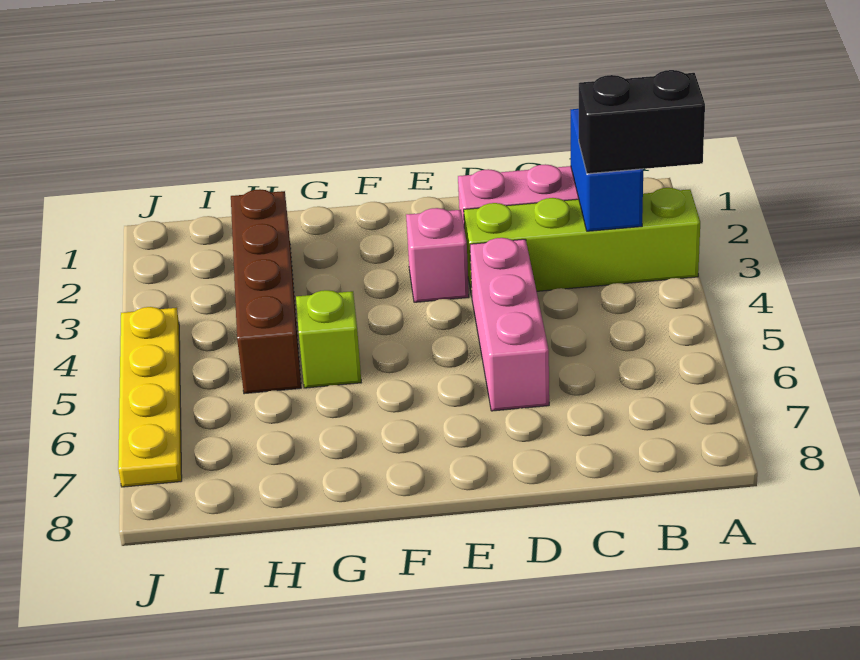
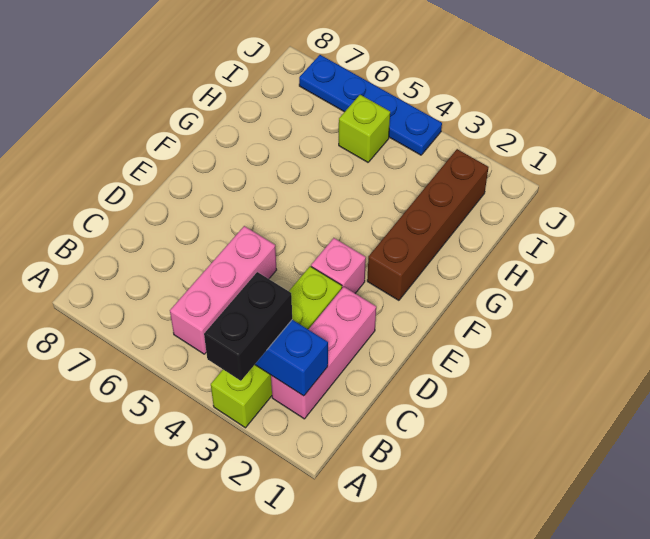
pink brick D4:D6 level 1 -> pink brick B5:D5 level 1
lime brick G5 level 1 -> lime brick I5 level 1
brown brick H2:H5 level 1 -> brown brick F2:I2 level 1
yellow plate J4:J7 level 1 -> blue plate J4:J7 level 1

